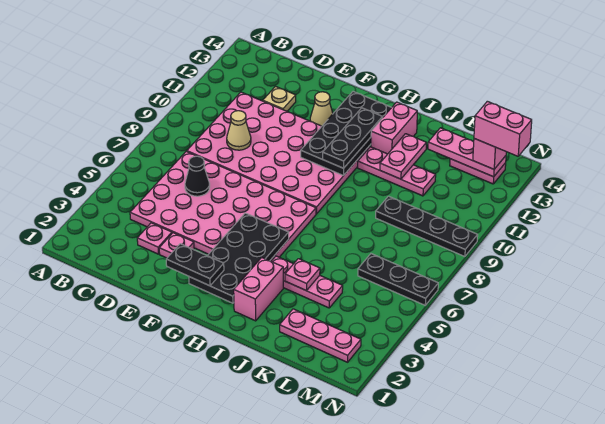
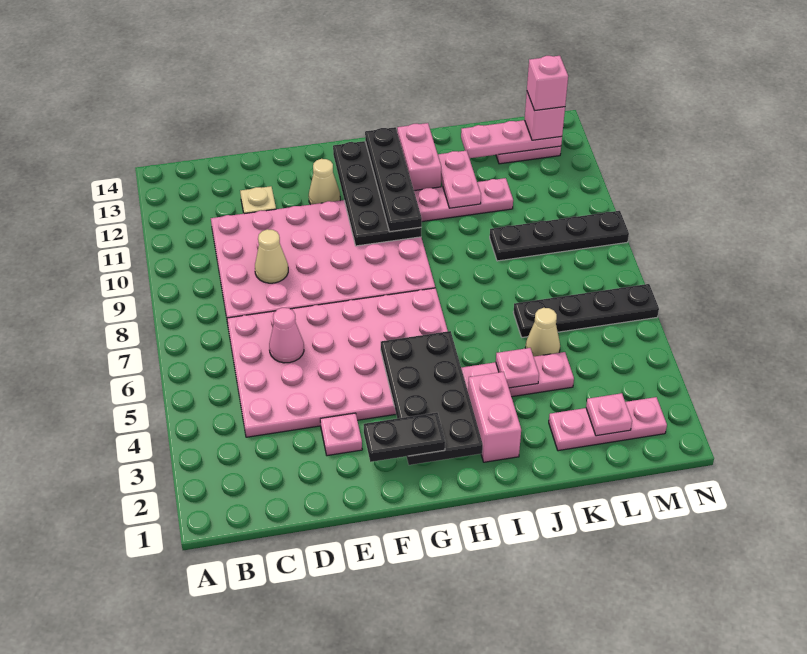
pink plate D3 level 1 -> pink plate L2 level 2
black cone D6 level 2 -> pink cone D6 level 2
black plate H10:H12 level 3 -> black plate H10:H13 level 3
none -> tan cone K5 level 1
black plate L6:N6 level 1 -> black plate K6:N6 level 1
pink brick M13:N13 level 4 -> pink brick M13 level 4

